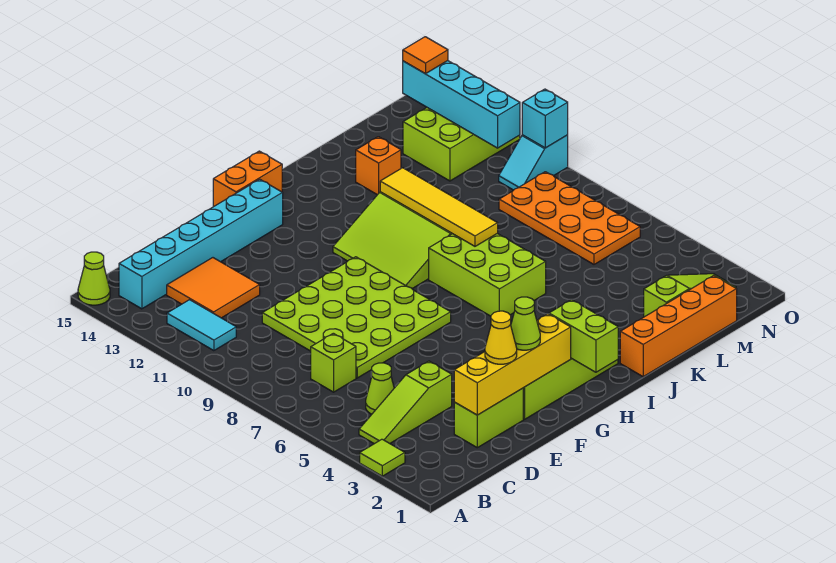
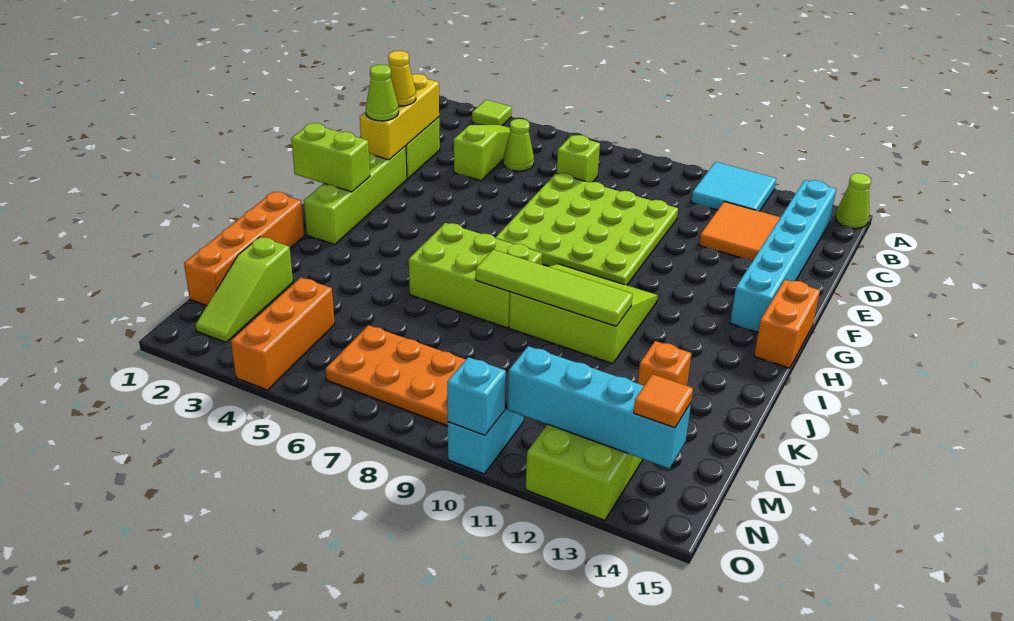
cyan tile B11:B12 level 1 -> cyan tile A11:B12 level 1
yellow brick D2:G2 level 2 -> yellow brick D2:F2 level 2
yellow tile J8:J11 level 2 -> lime tile J8:J11 level 2
none -> orange brick M4:O4 level 1

